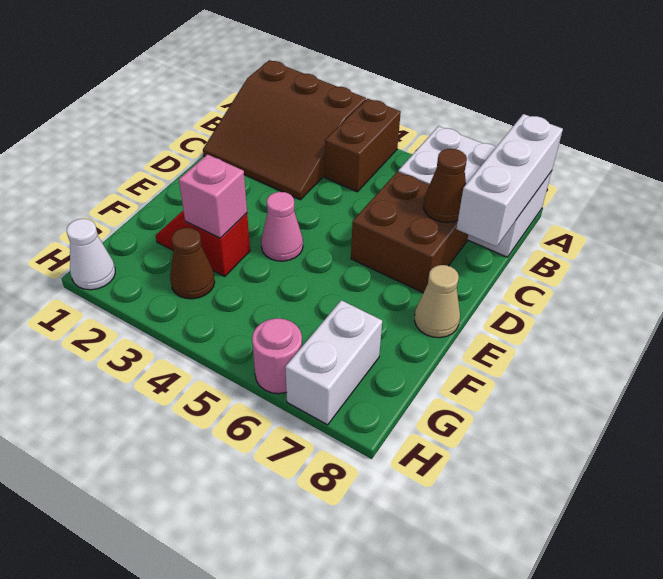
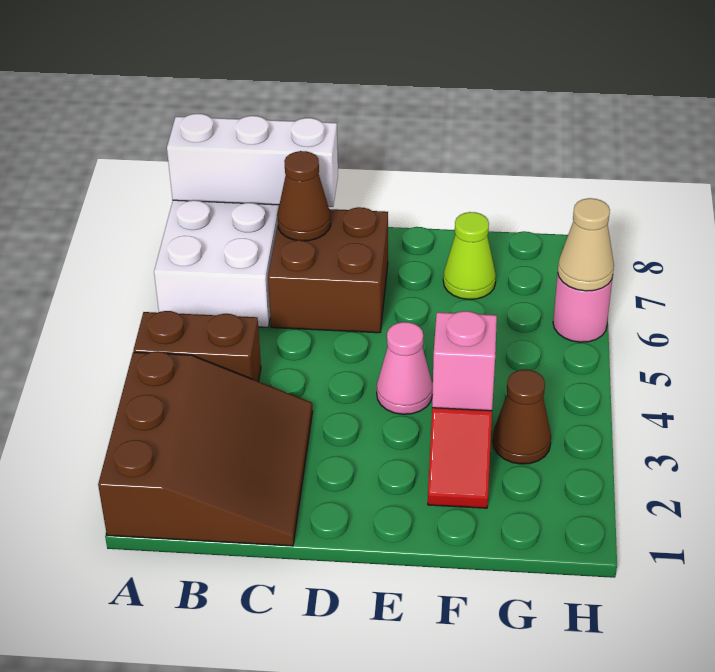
tan cone E8 level 1 -> tan cone H6 level 2
none -> lime cone F7 level 1
white brick G7:H7 level 1 -> none
white cone H1 level 1 -> none

